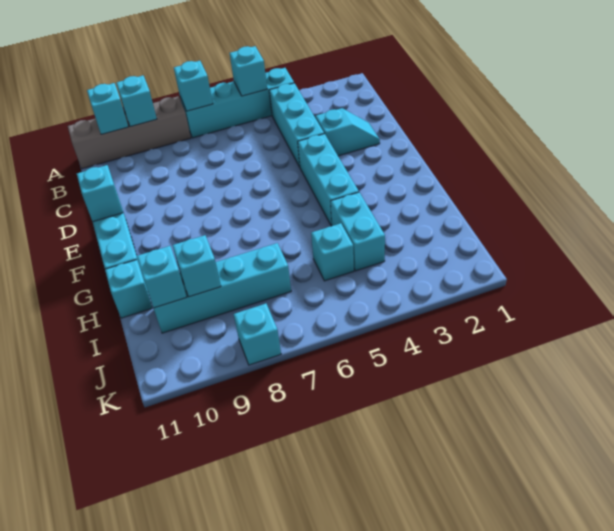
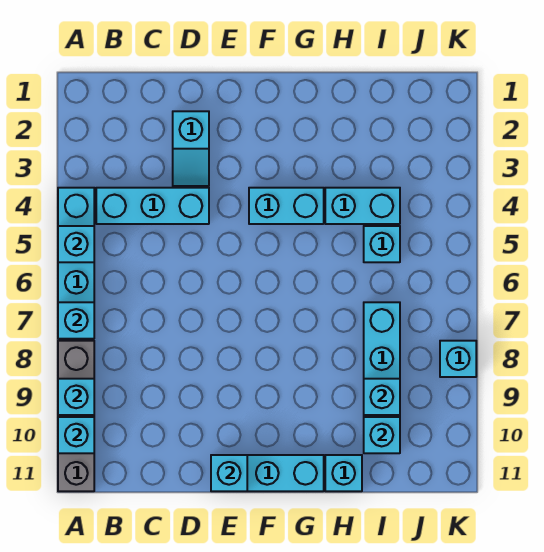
cyan slope D2:D3 level 1 top 3 -> cyan slope D2:D3 level 1 top 2
cyan brick E4:G4 level 1 -> cyan brick F4:G4 level 1

